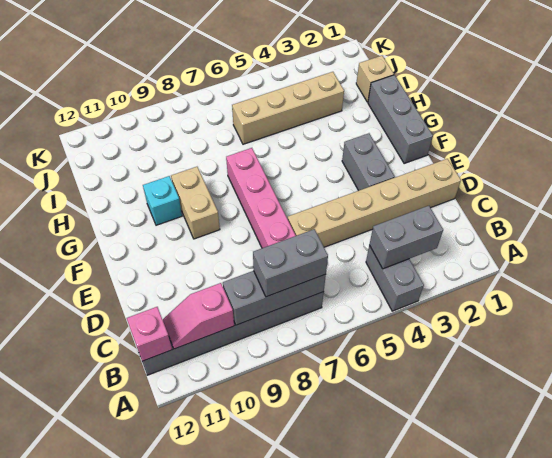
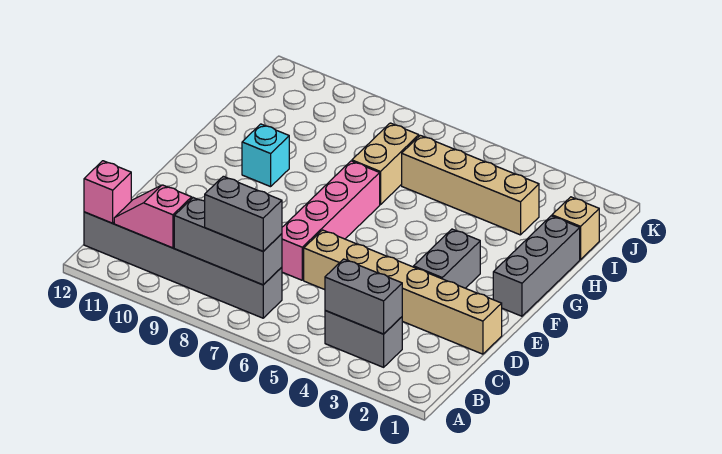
grey brick A4:B4 level 1 -> grey brick B3:B4 level 1
tan brick F9:G9 level 1 -> tan brick H7:I7 level 1

